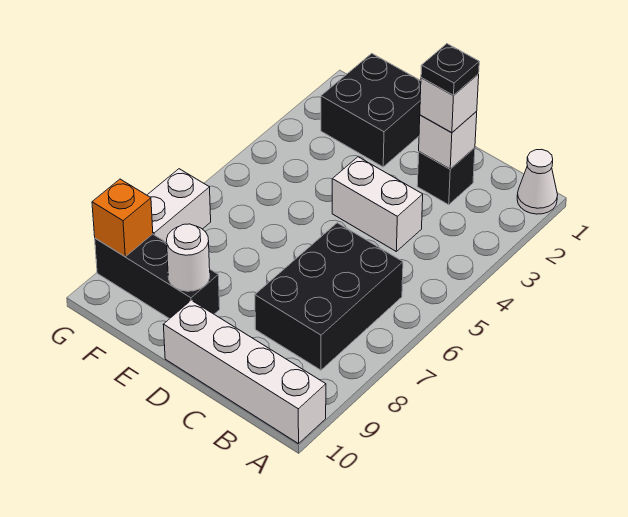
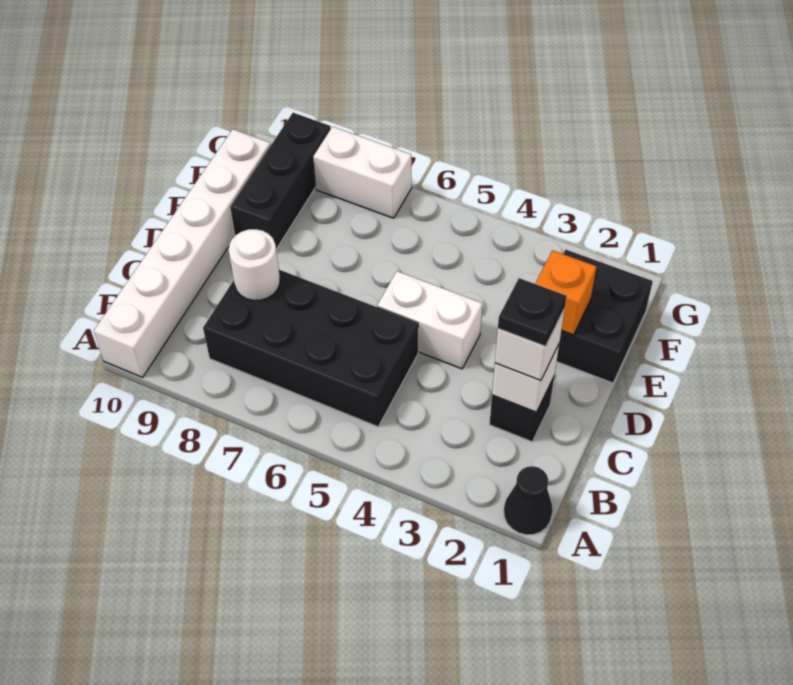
white cone A1 level 1 -> black cone A1 level 1
white brick A10:D10 level 1 -> white brick A10:F10 level 1
black brick B6:C8 level 1 -> black brick B5:C8 level 1
white brick C4:D4 level 1 -> white brick D4:D5 level 1
white round brick E9 level 2 -> white round brick C8 level 2
orange brick G9 level 2 -> orange brick E2 level 2

